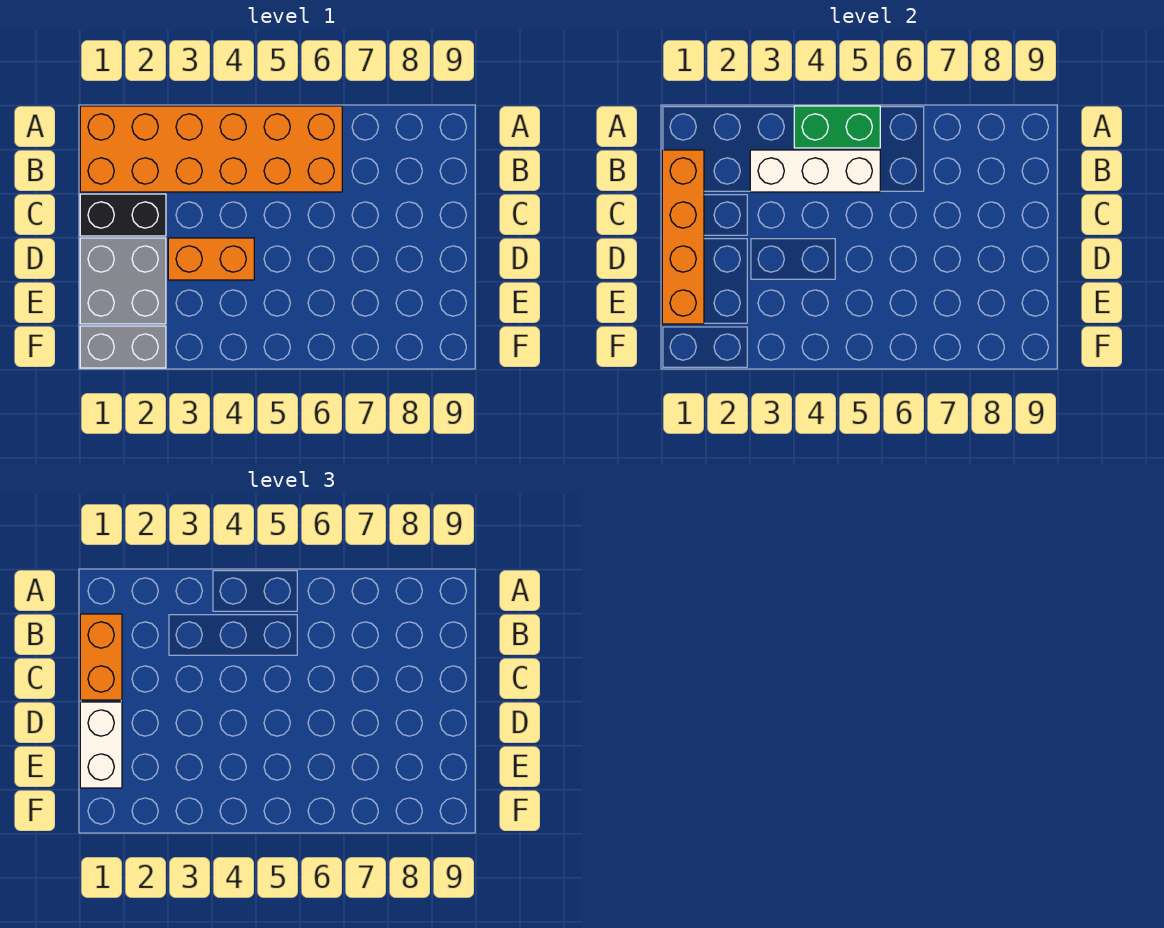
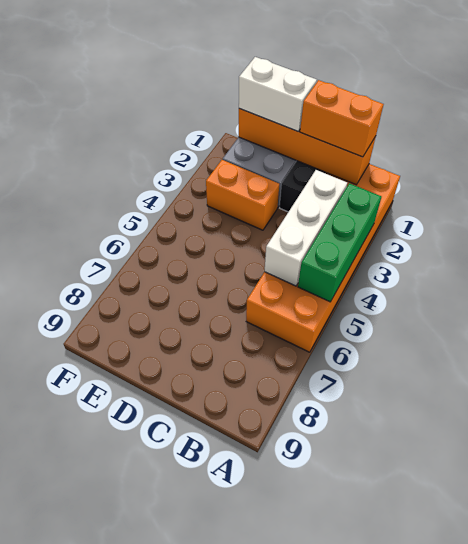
green brick A4:A5 level 2 -> green brick A3:A5 level 2
orange brick D3:D4 level 1 -> orange brick D3:E3 level 1
grey brick F1:F2 level 1 -> none

